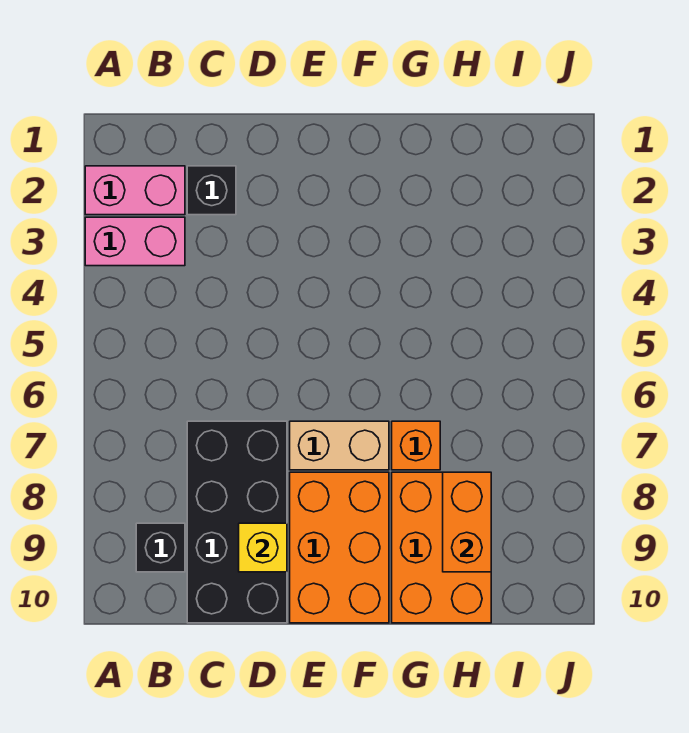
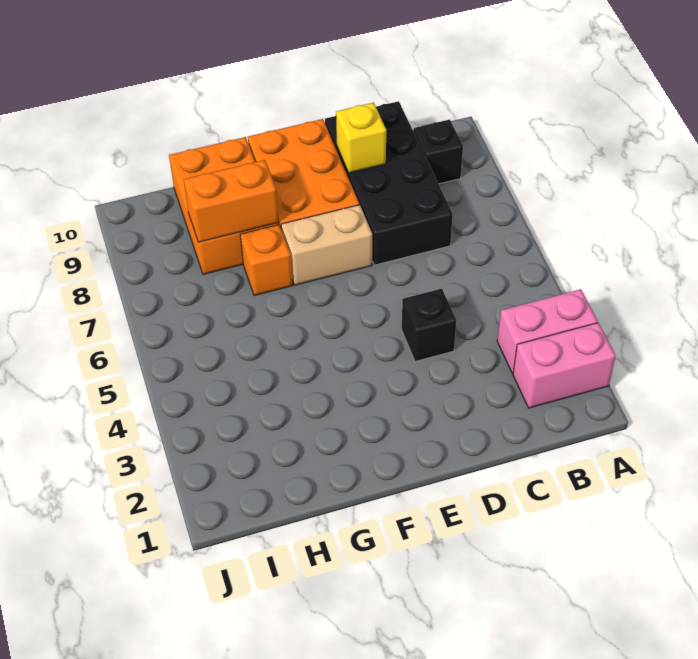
black brick C2 level 1 -> black brick D4 level 1
orange brick H8:H9 level 2 -> orange brick G8:H8 level 2

